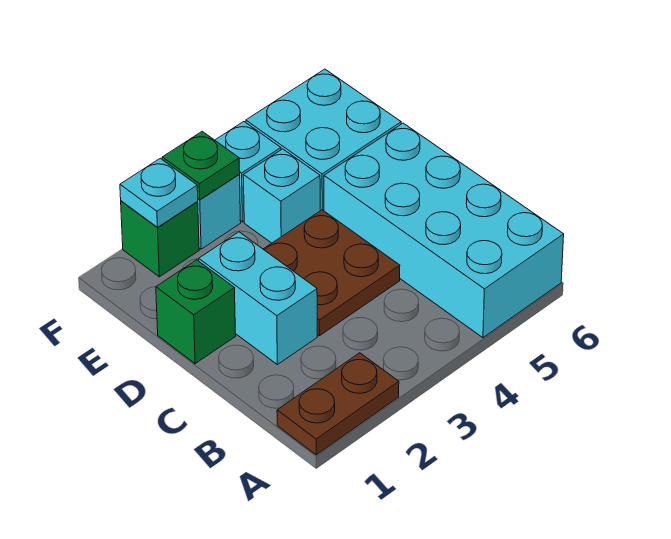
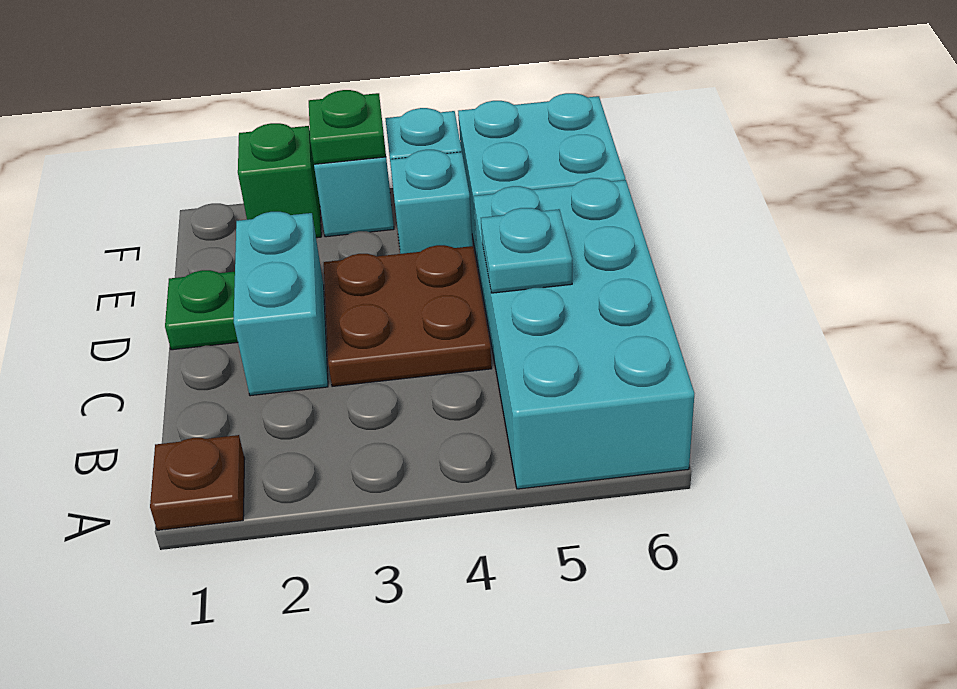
brown plate A1:A2 level 1 -> brown plate A1 level 1
green brick D1 level 1 -> green plate D1 level 1
cyan plate F2 level 2 -> cyan plate C5 level 2

